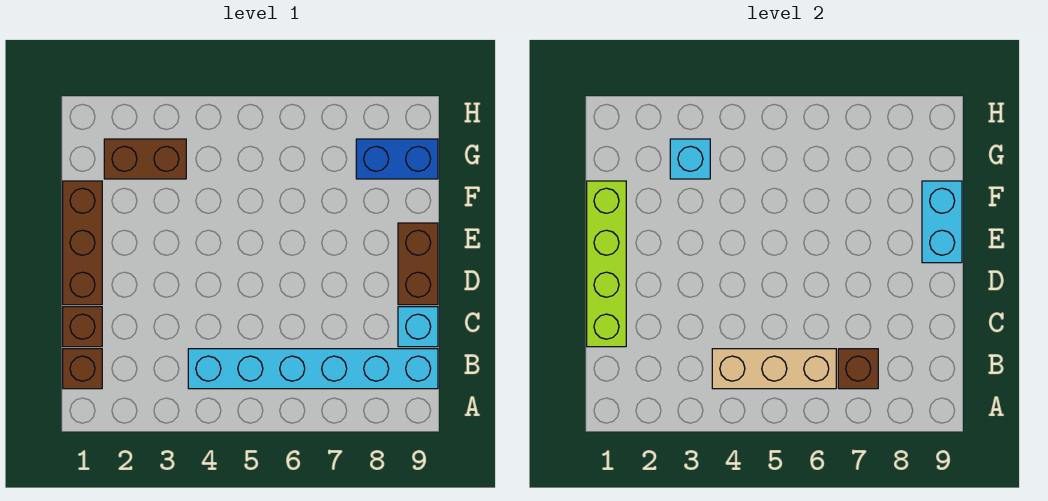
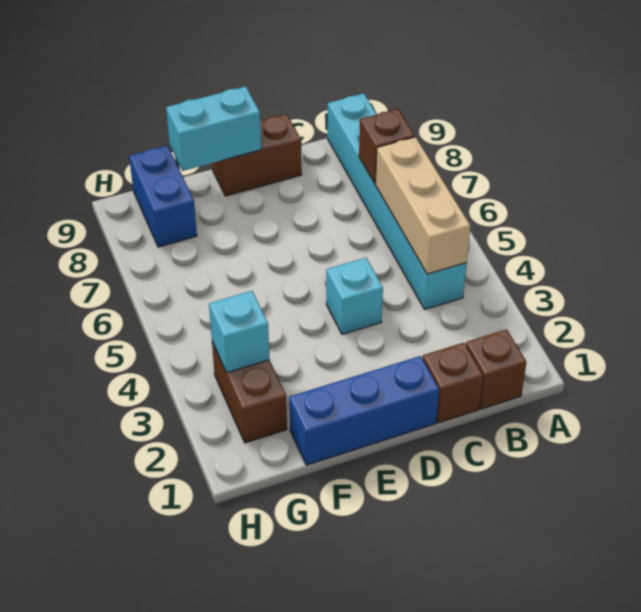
lime brick C1:F1 level 2 -> none
cyan brick C9 level 1 -> cyan brick D4 level 1
brown brick D1:F1 level 1 -> blue brick D1:F1 level 1

